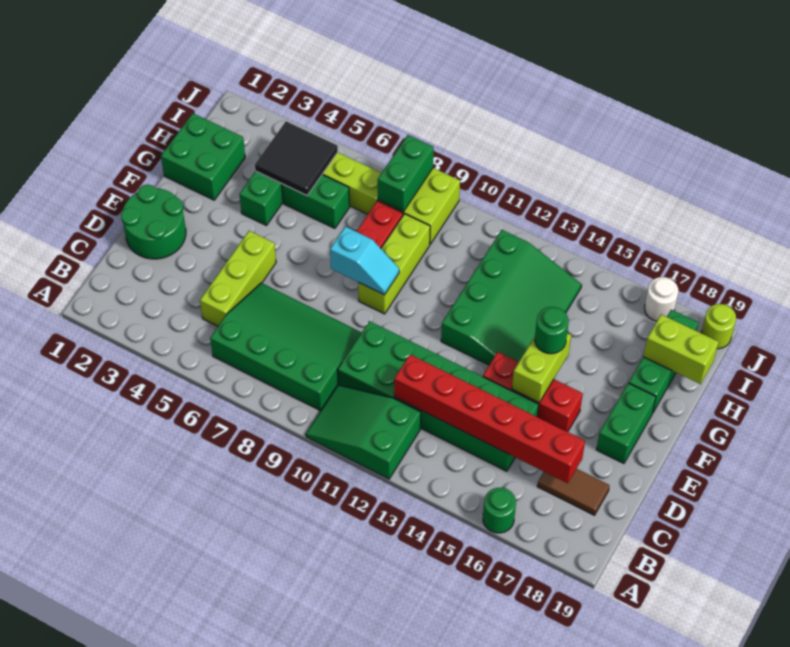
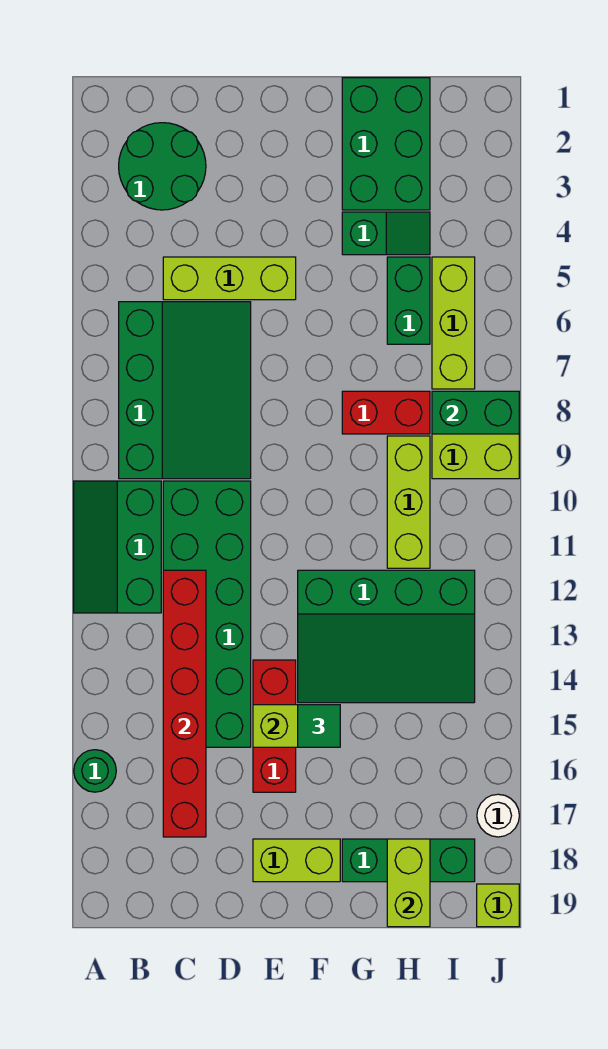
green slope A10:B12 level 1 top 12 -> green slope A10:B12 level 1 top B
brown tile C17:C18 level 1 -> none
green round brick D1:E2 level 1 -> green round brick B2:C3 level 1
green brick E18:F18 level 1 -> lime brick E18:F18 level 1
cyan slope F8:F9 level 2 top 8 -> none
lime brick F9:H9 level 1 -> lime brick H9:H11 level 1
green round brick F15 level 3 -> green tile F15 level 3
green brick G1:H2 level 1 -> green brick G1:H3 level 1
black tile H4:I5 level 2 -> none
lime round brick J19 level 1 -> lime brick J19 level 1

